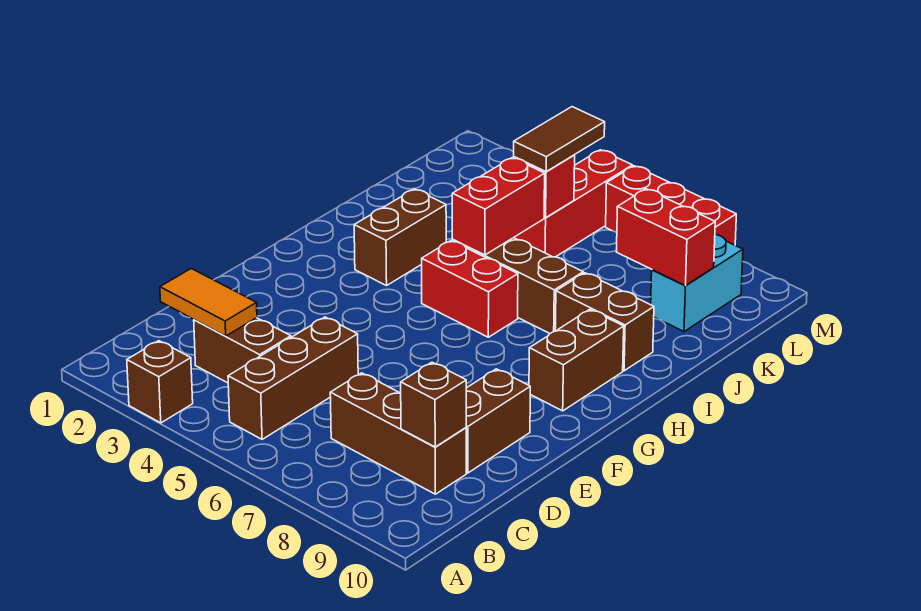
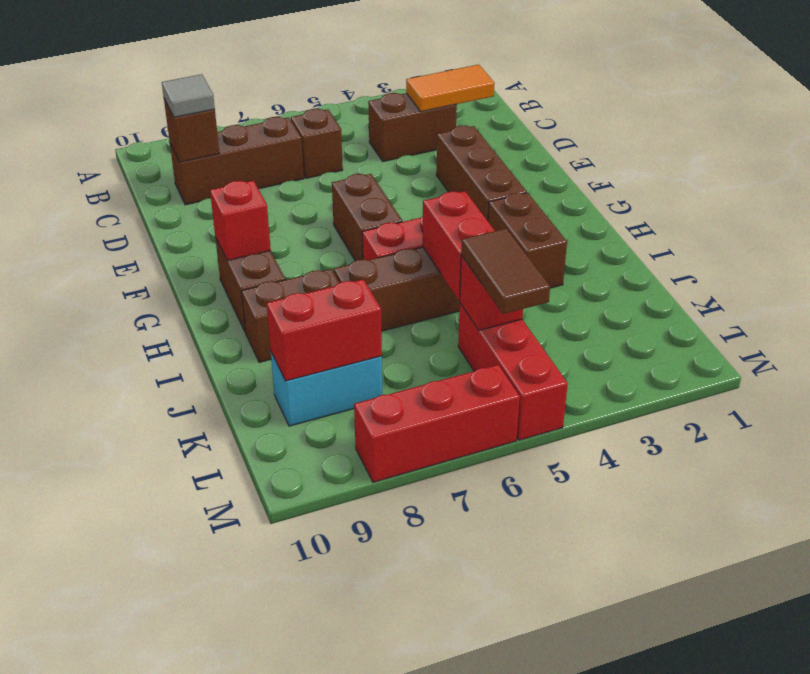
brown brick A3 level 1 -> brown brick C6 level 1
brown brick B5:D5 level 1 -> brown brick E3:G3 level 1
none -> grey tile C9 level 3
brown brick D9:E9 level 1 -> brown brick F6:G6 level 1
none -> red brick G9 level 2
cyan brick K9:L9 level 1 -> cyan brick K8:K9 level 1

